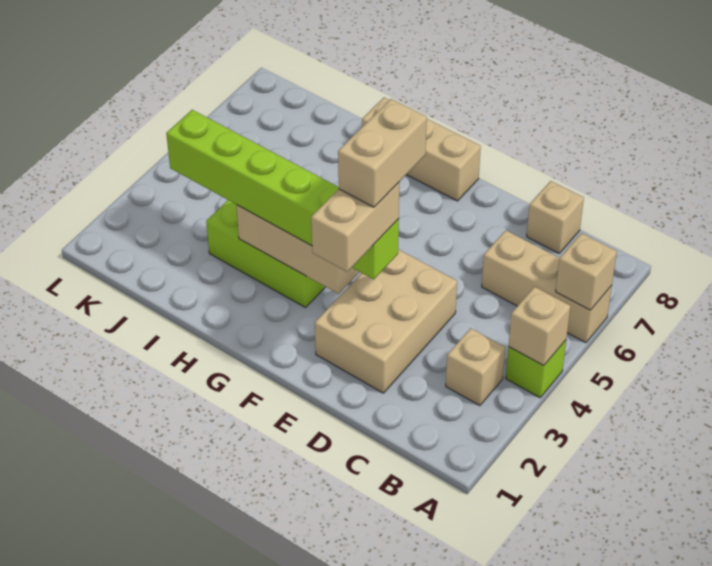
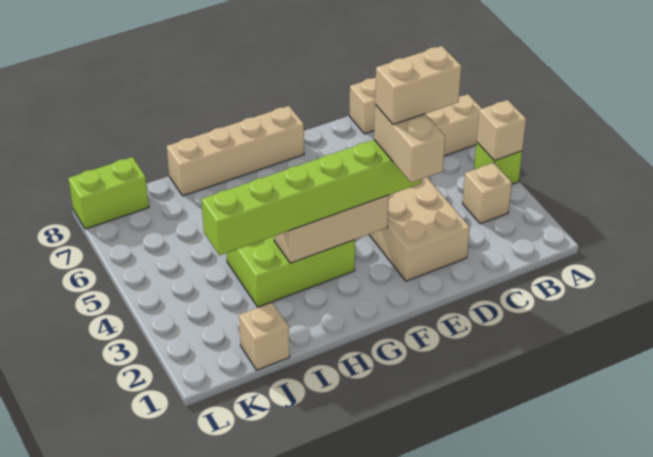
tan brick A6 level 2 -> tan brick J1 level 1
tan brick E3:E4 level 5 -> tan brick D3:E3 level 5
tan brick F8:H8 level 1 -> tan brick F8:I8 level 1
none -> lime brick K8:L8 level 1

